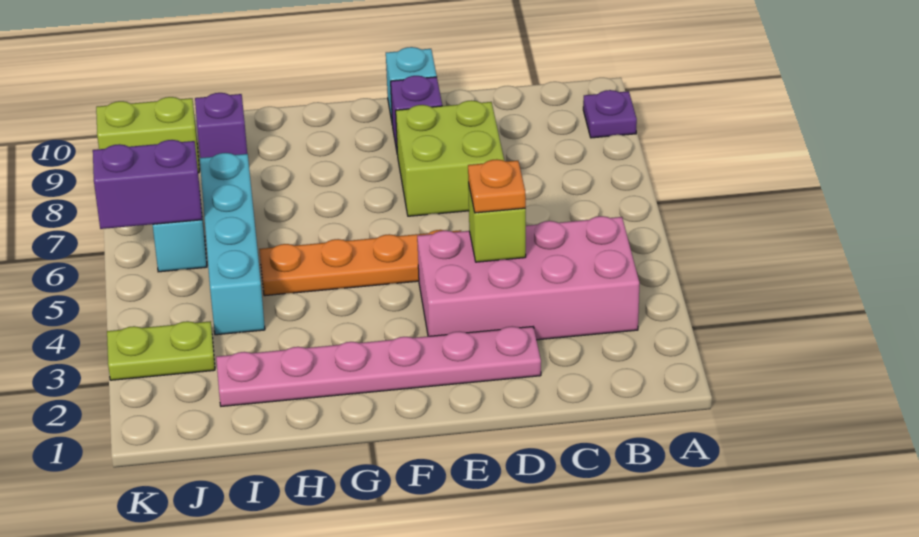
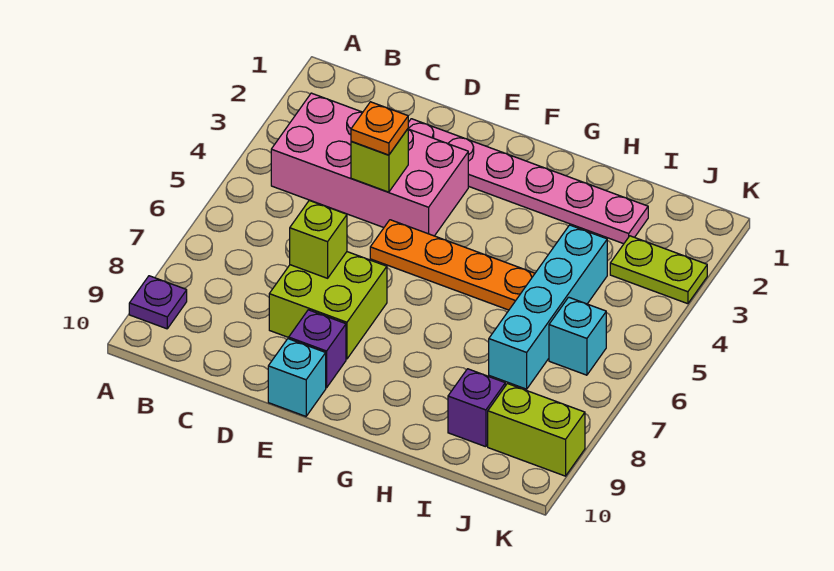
none -> lime brick D7 level 2
purple brick J6:K6 level 2 -> none

